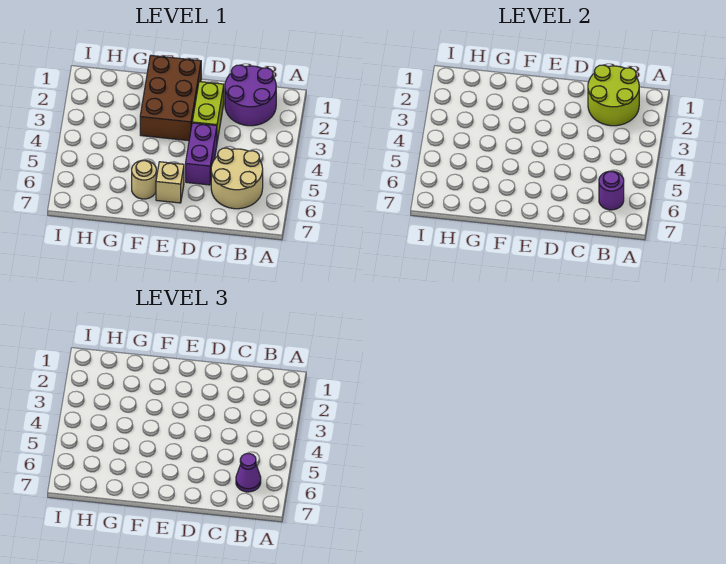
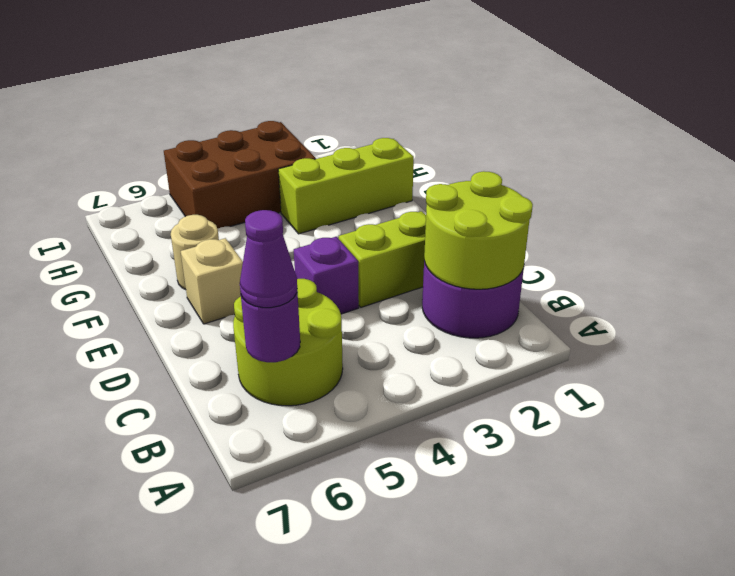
tan round brick B5:C6 level 1 -> lime round brick B5:C6 level 1
purple brick D4:D5 level 1 -> purple brick D4 level 1
brown brick E1:F3 level 1 -> brown brick H3:I5 level 1
none -> lime brick G1:G3 level 1

